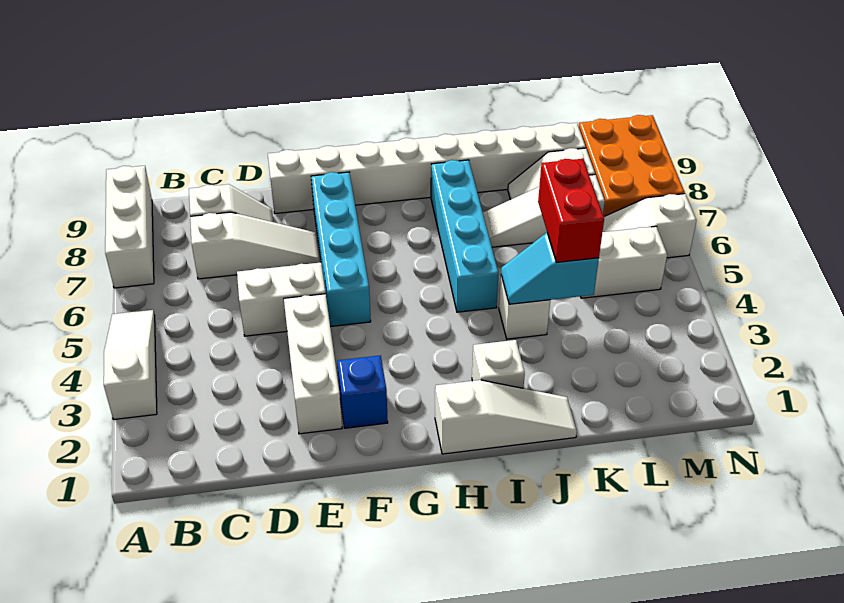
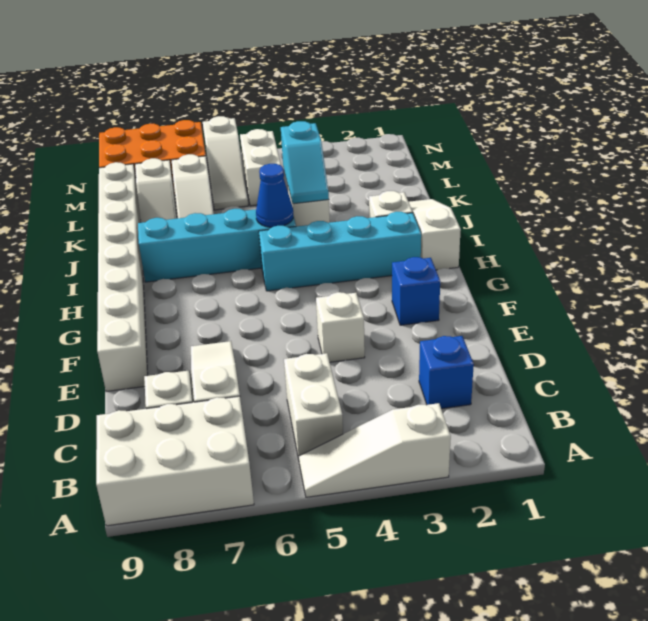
white brick A7:A9 level 1 -> white brick A7:B9 level 1
none -> blue brick C2 level 1
white brick D5:E5 level 1 -> white brick B5:C5 level 1
white brick E2:E4 level 1 -> white brick E4 level 1
cyan brick F5:F8 level 1 -> cyan brick H2:H5 level 1
none -> blue cone I5 level 2
red brick K4:K5 level 3 -> none

